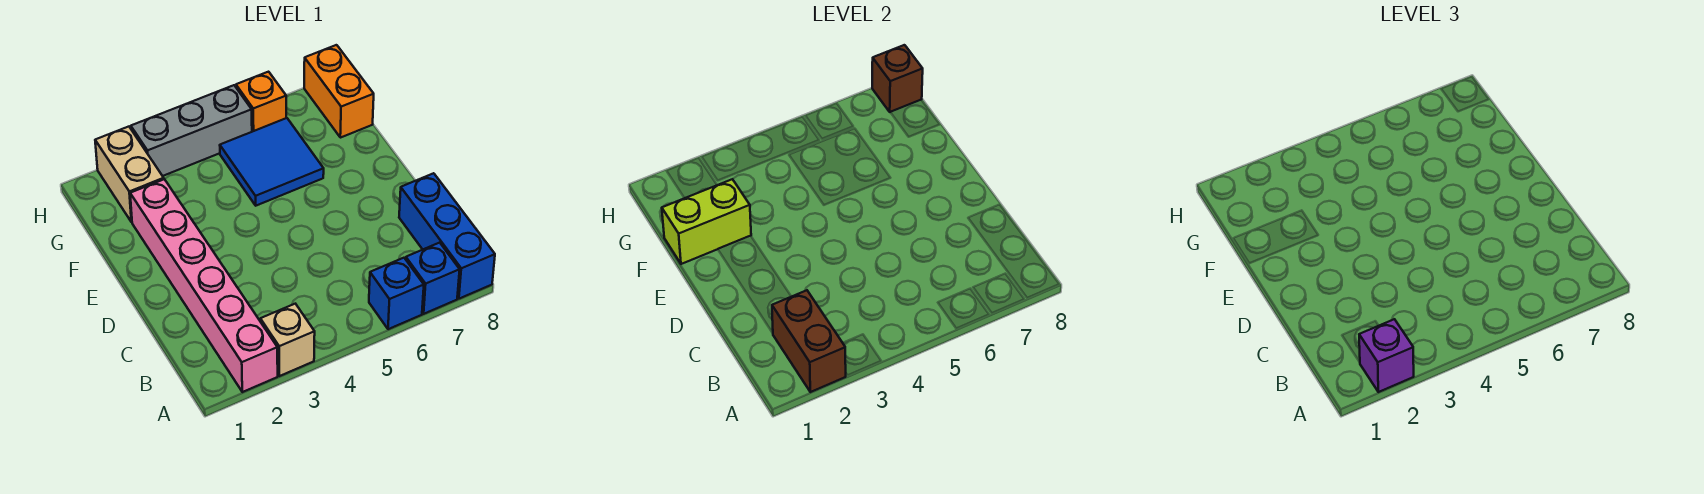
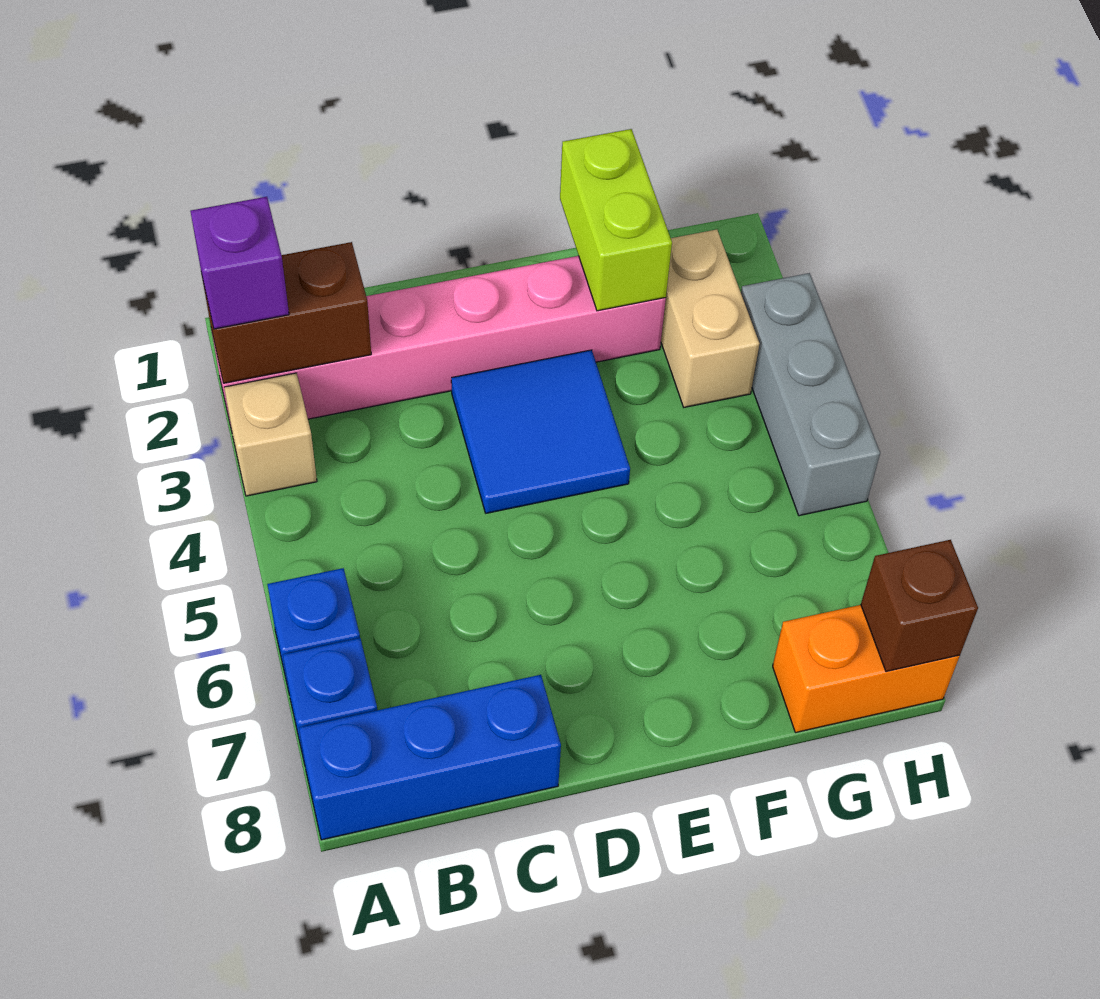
blue tile F5:G6 level 1 -> blue tile D3:E4 level 1
tan brick G2:H2 level 1 -> tan brick G2:G3 level 1
orange brick H6 level 1 -> none

